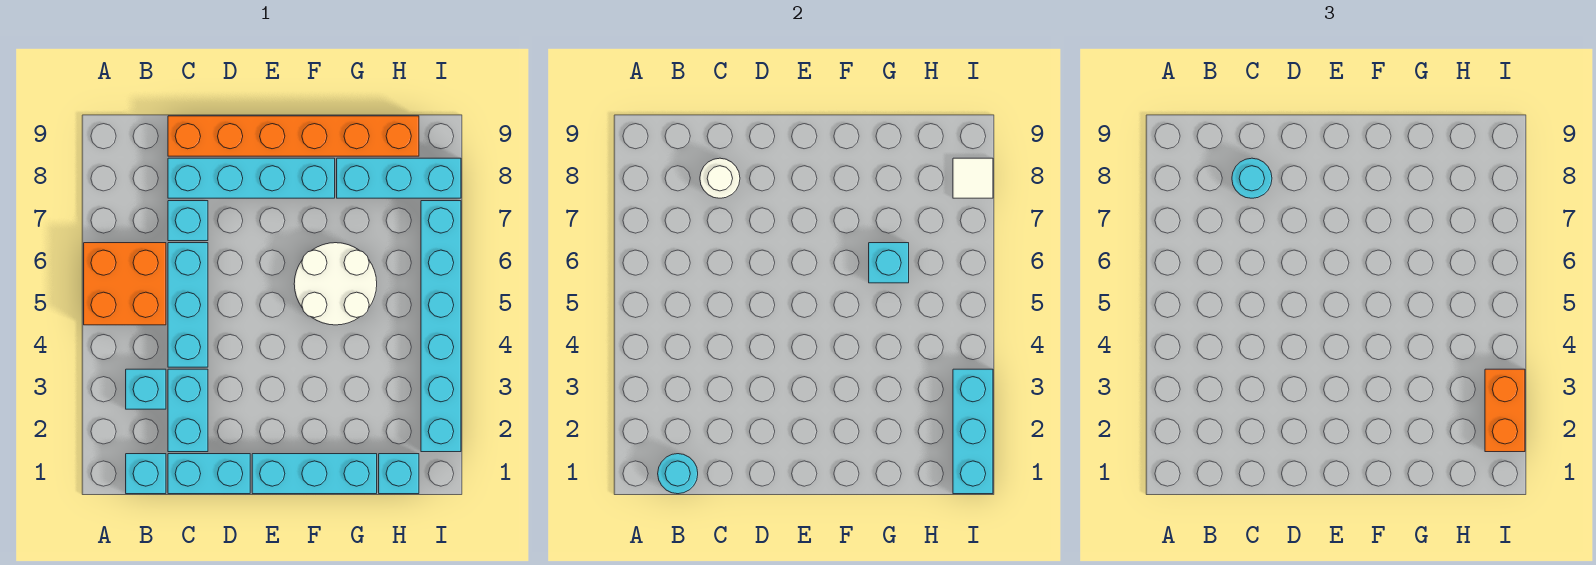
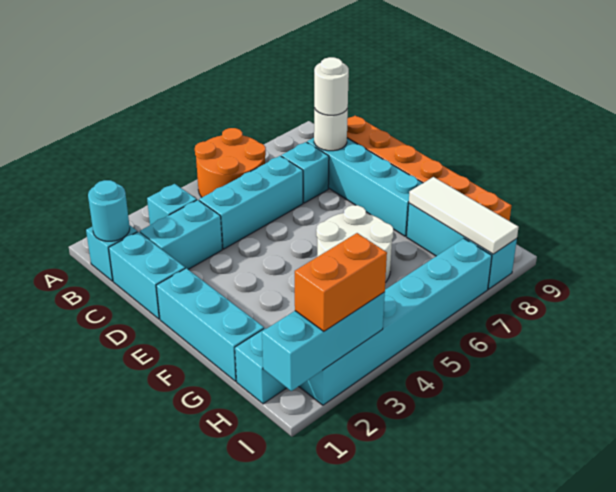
orange brick A5:B6 level 1 -> orange round brick A5:B6 level 1
cyan round brick C8 level 3 -> white round brick C8 level 3
cyan brick G6 level 2 -> none
white tile I8 level 2 -> white tile G8:I8 level 2

